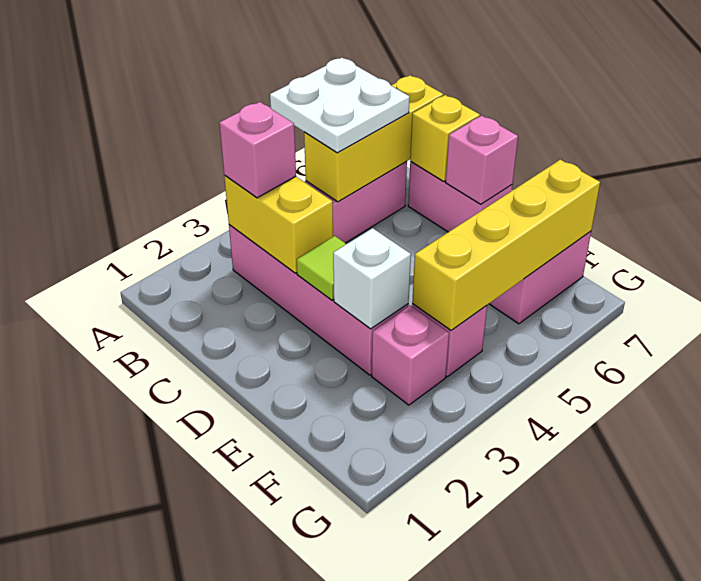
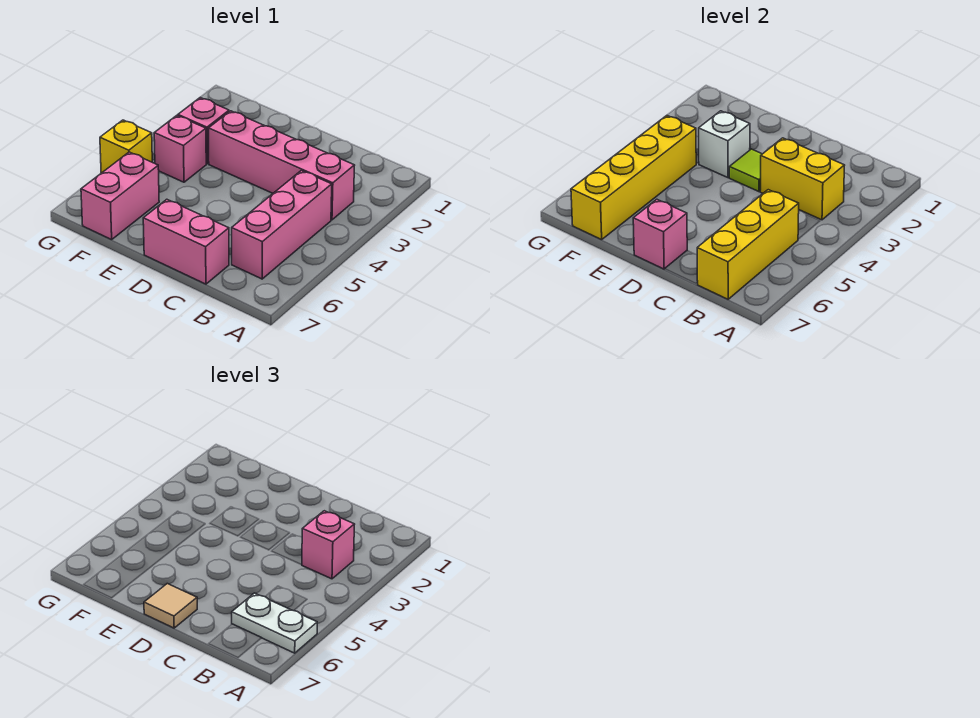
white plate A5:B6 level 3 -> white plate A6:B6 level 3
yellow brick C7 level 2 -> yellow brick G5 level 1
none -> tan tile D7 level 3

